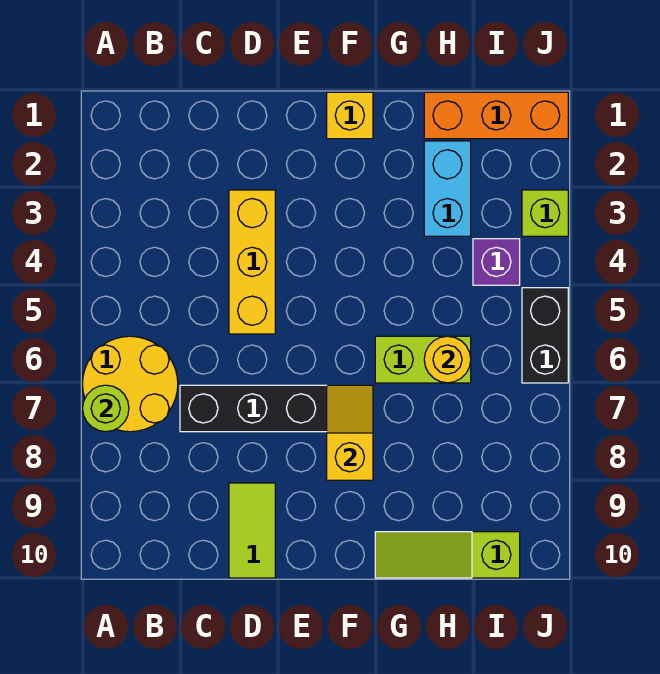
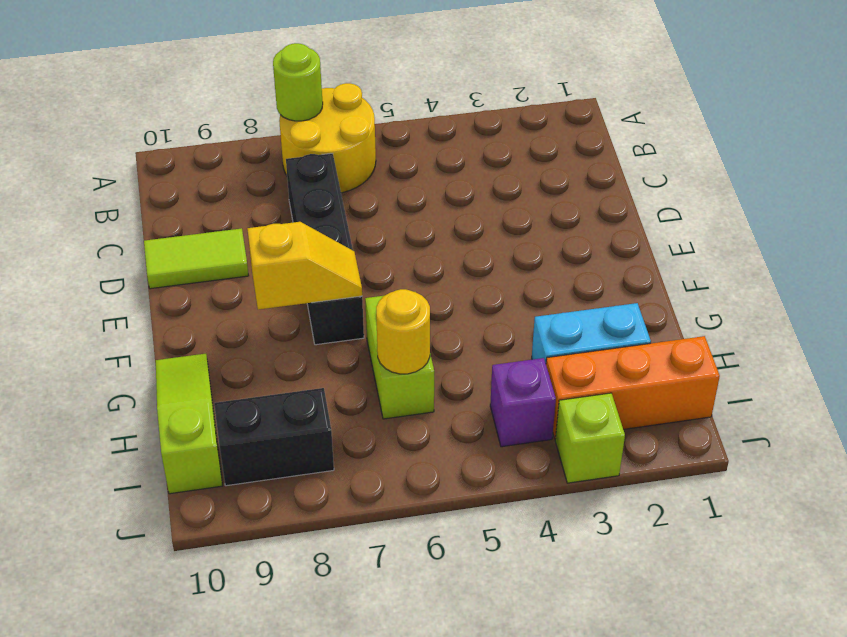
yellow brick D3:D5 level 1 -> none
yellow brick F1 level 1 -> none
orange brick H1:J1 level 1 -> orange brick I1:I3 level 1
black brick J5:J6 level 1 -> black brick I8:I9 level 1

